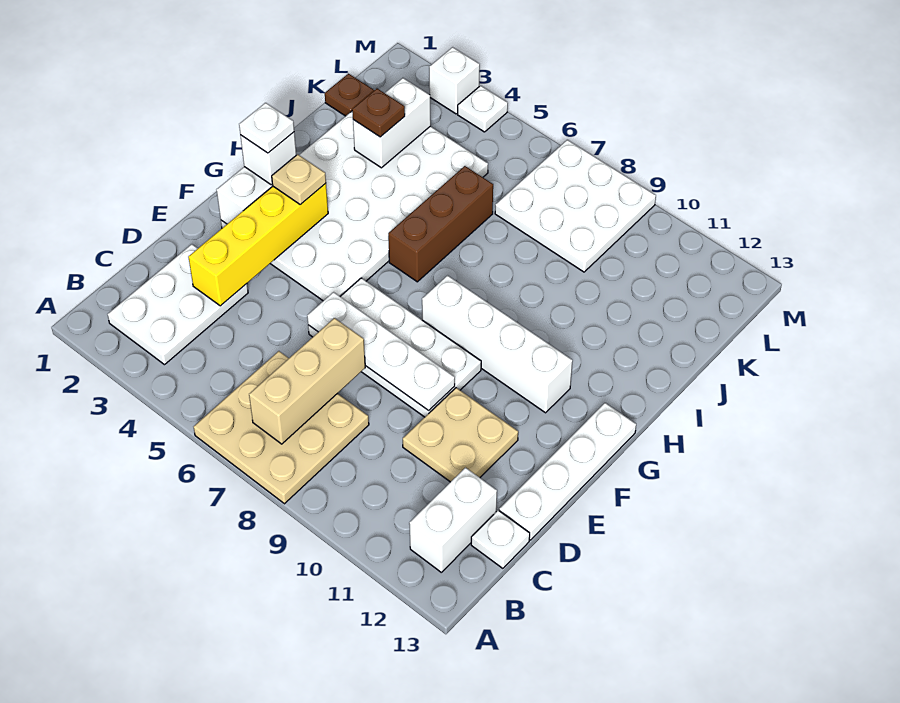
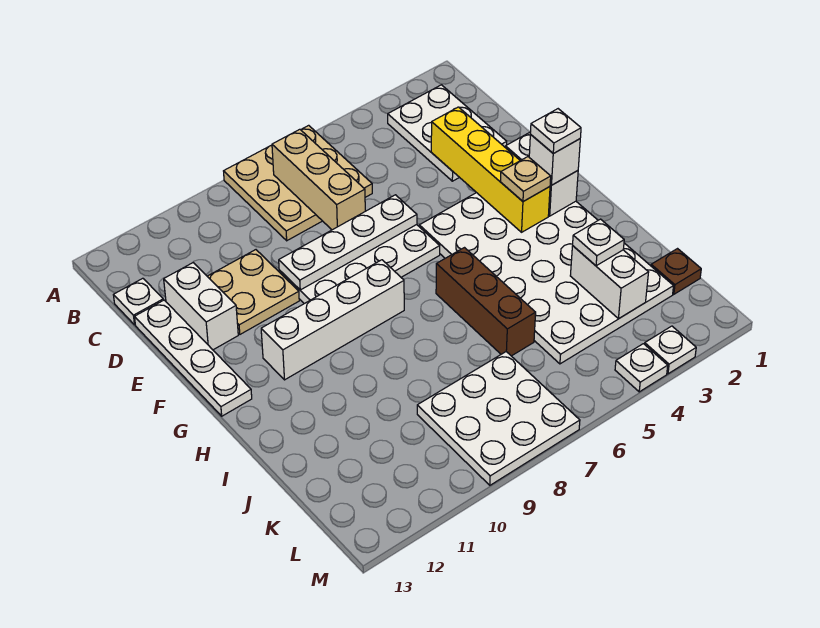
white brick B12:C12 level 1 -> white brick D12:E12 level 1
brown plate J3 level 3 -> white plate J3 level 3
white brick M3 level 1 -> white plate M3 level 1

